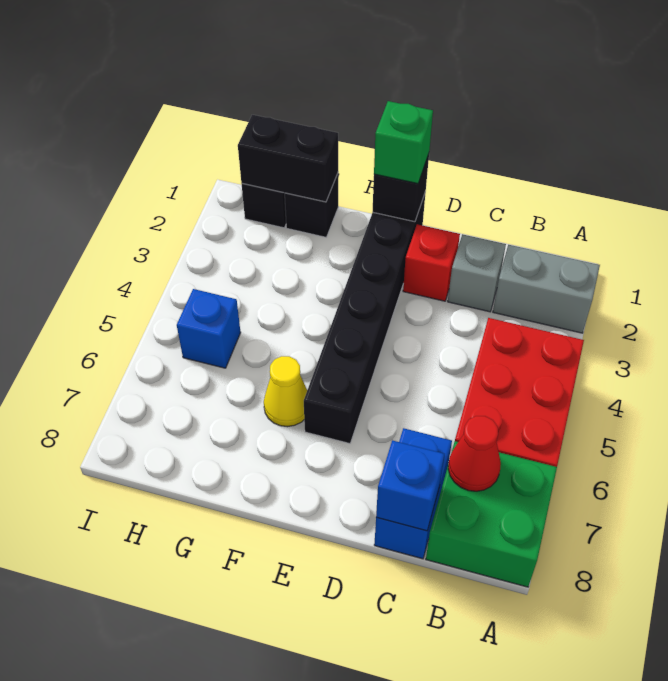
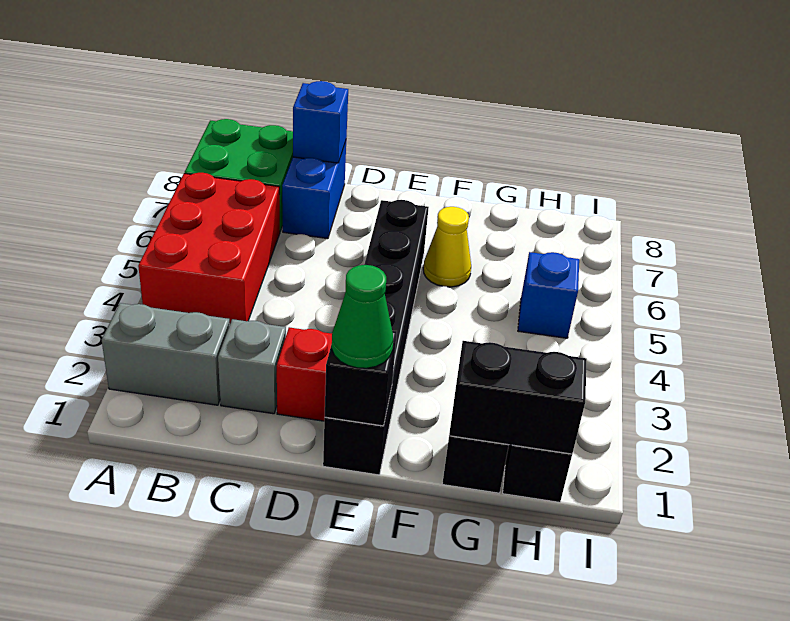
red cone B7 level 2 -> none
green brick E1 level 3 -> green cone E1 level 3

